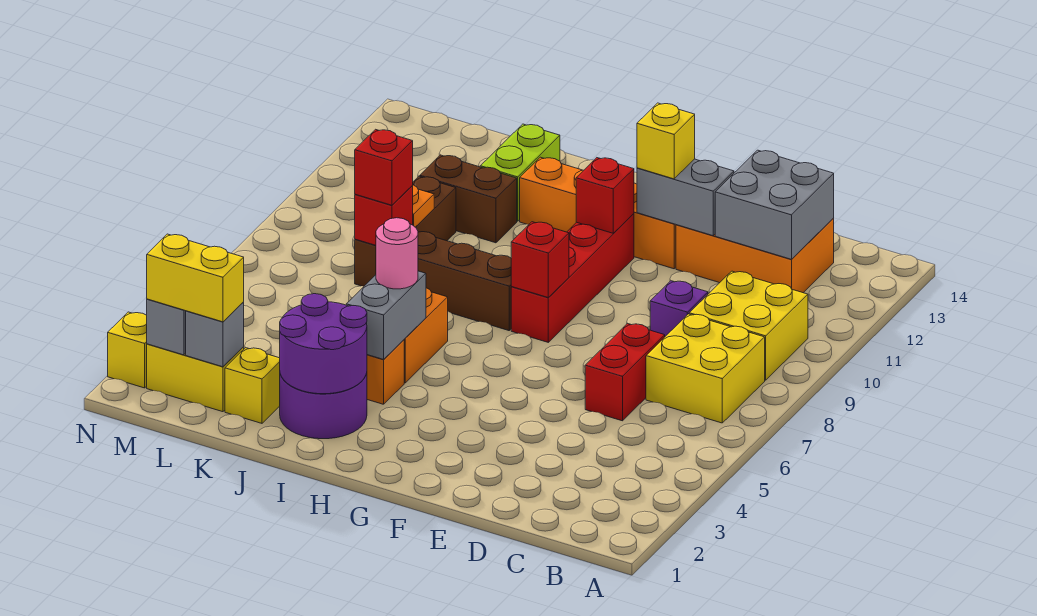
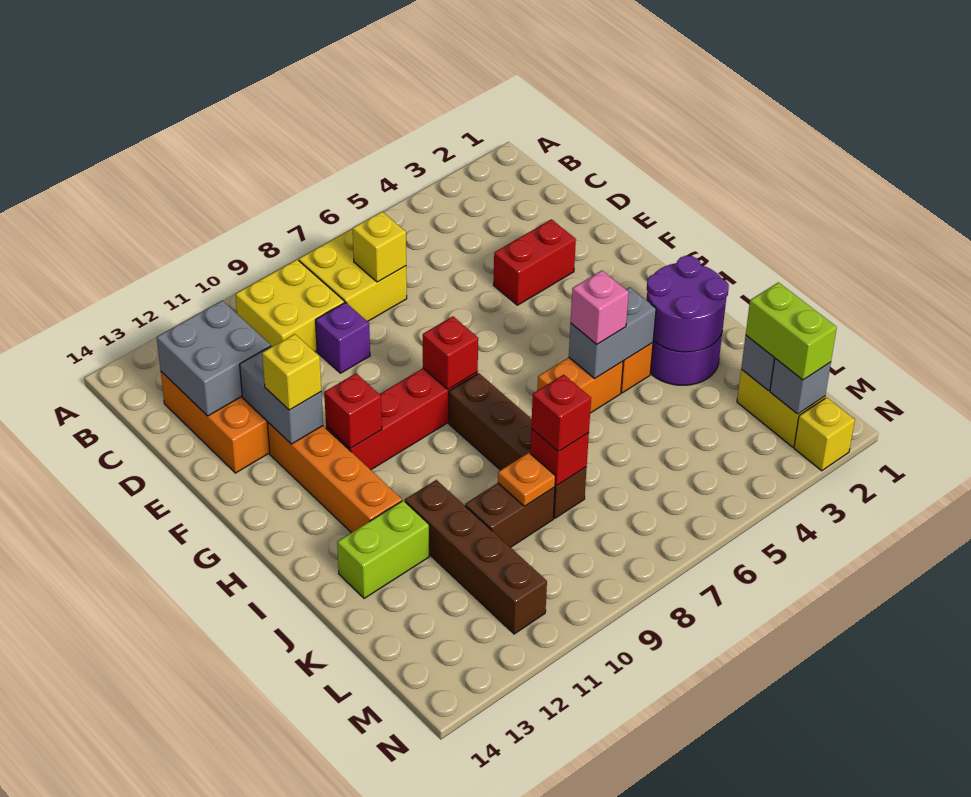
red brick D6:D7 level 1 -> red brick E3:E4 level 1
pink round brick I5 level 3 -> pink brick I5 level 3
brown brick J11:K11 level 1 -> brown brick J11:M11 level 1
yellow brick K2 level 1 -> yellow brick C7 level 2
yellow brick L2:M2 level 3 -> lime brick L2:M2 level 3

